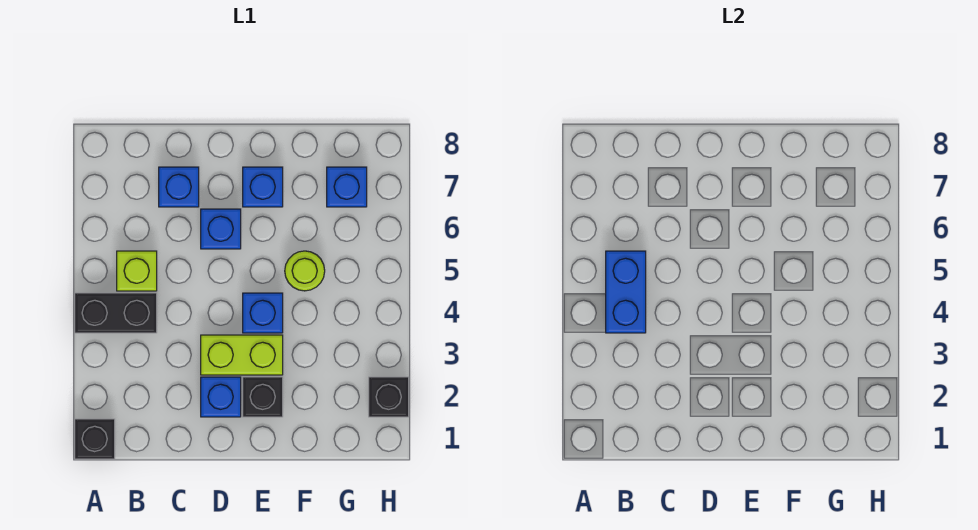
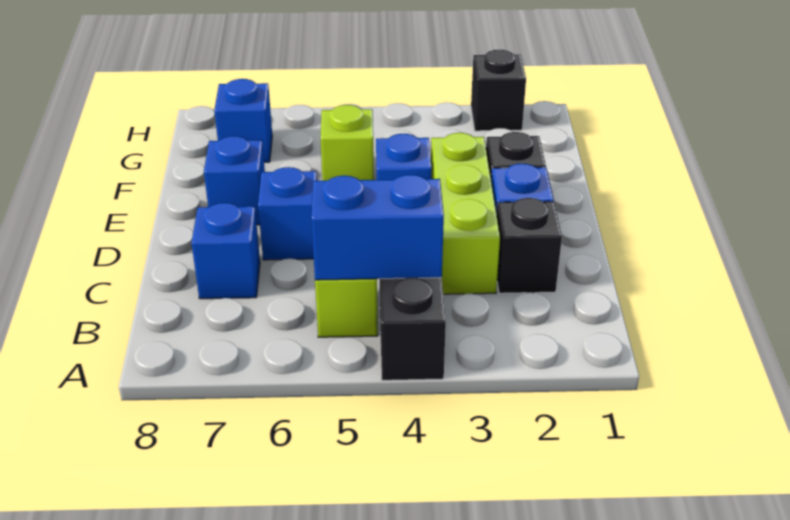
black brick A1 level 1 -> black brick C2 level 1
lime brick D3:E3 level 1 -> lime brick C3:E3 level 1
lime round brick F5 level 1 -> lime brick F5 level 1

